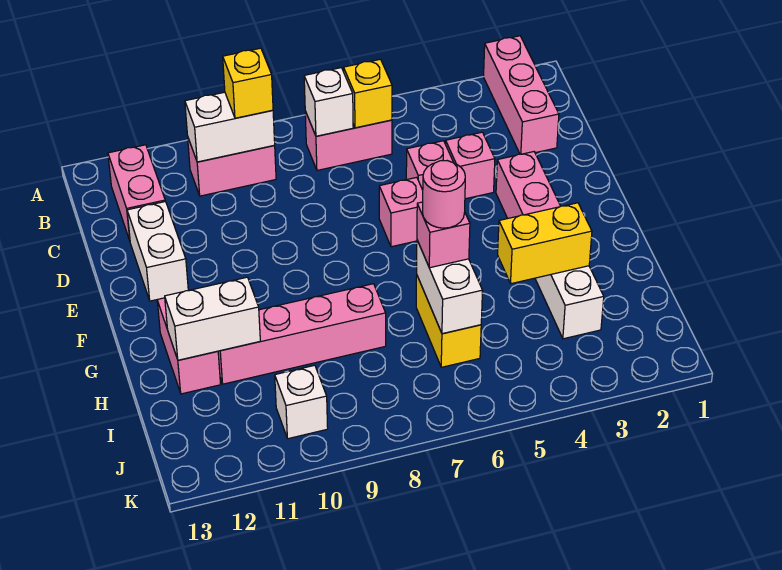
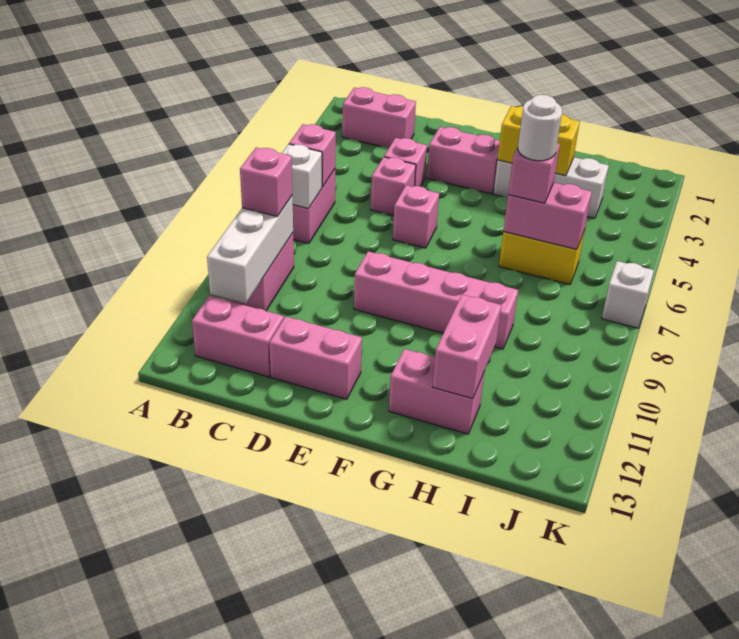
pink brick A2:C2 level 1 -> pink brick B2:C2 level 1
yellow brick B6 level 2 -> pink brick B6 level 2
white brick B9:B10 level 2 -> white brick B9:B11 level 2
yellow brick B9 level 3 -> pink brick B9 level 3
white brick D12:E12 level 1 -> pink brick D12:E12 level 1
yellow brick H3:H4 level 2 -> yellow brick G3:H3 level 2
white brick H6:I6 level 2 -> pink brick H6:I6 level 2
pink round brick H6 level 4 -> white round brick H6 level 4
pink brick H8:H11 level 1 -> pink brick E9:H9 level 1
white brick H11:H12 level 2 -> pink brick H11:H12 level 2
white brick J10 level 1 -> white brick K7 level 1

